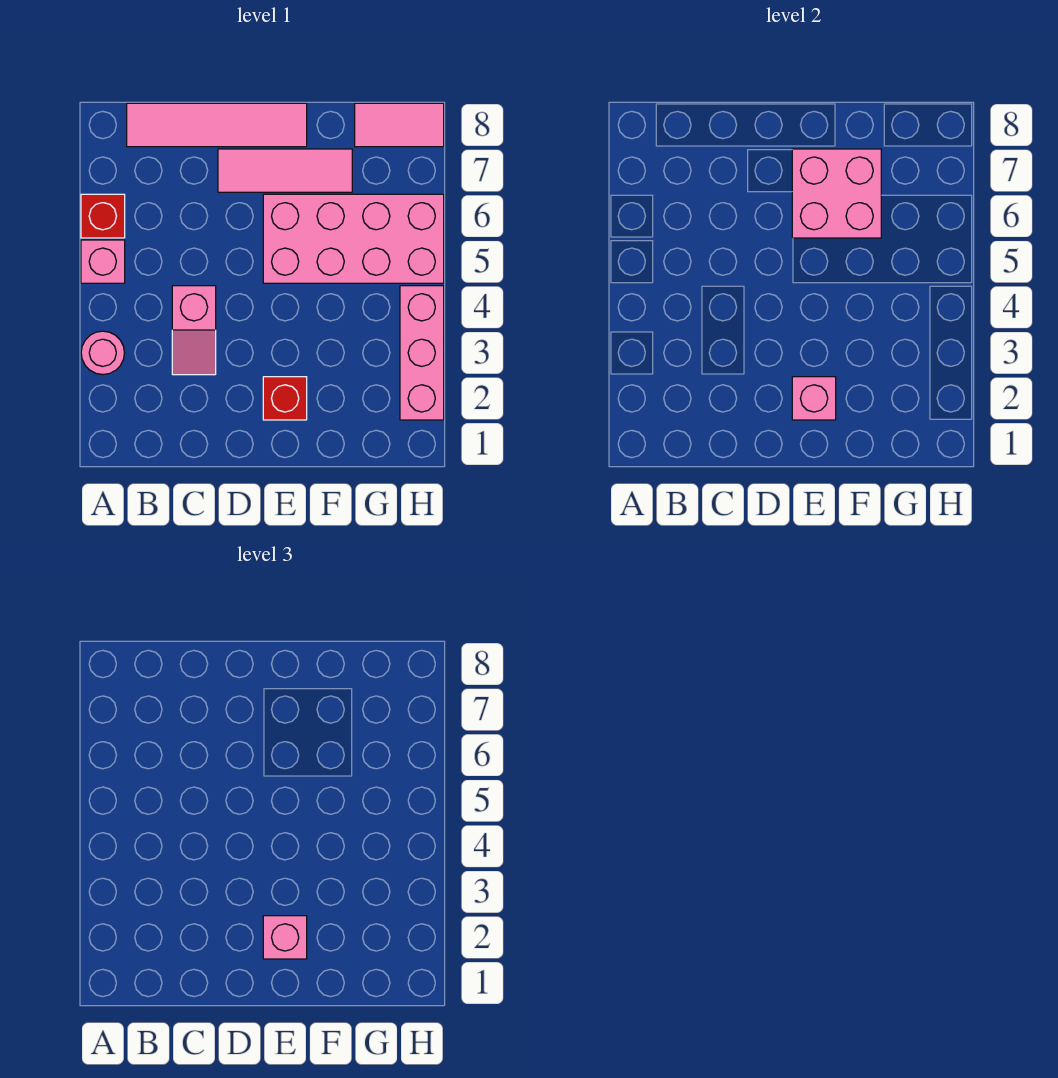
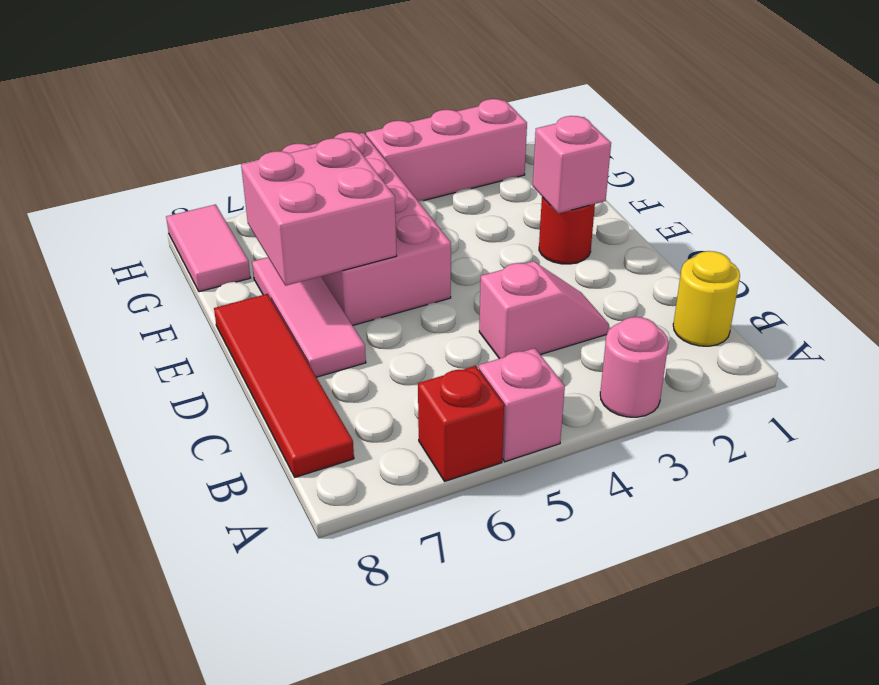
none -> yellow round brick B1 level 1
pink tile B8:E8 level 1 -> red tile B8:E8 level 1
red brick E2 level 1 -> red round brick E2 level 1
pink brick E2 level 3 -> none

